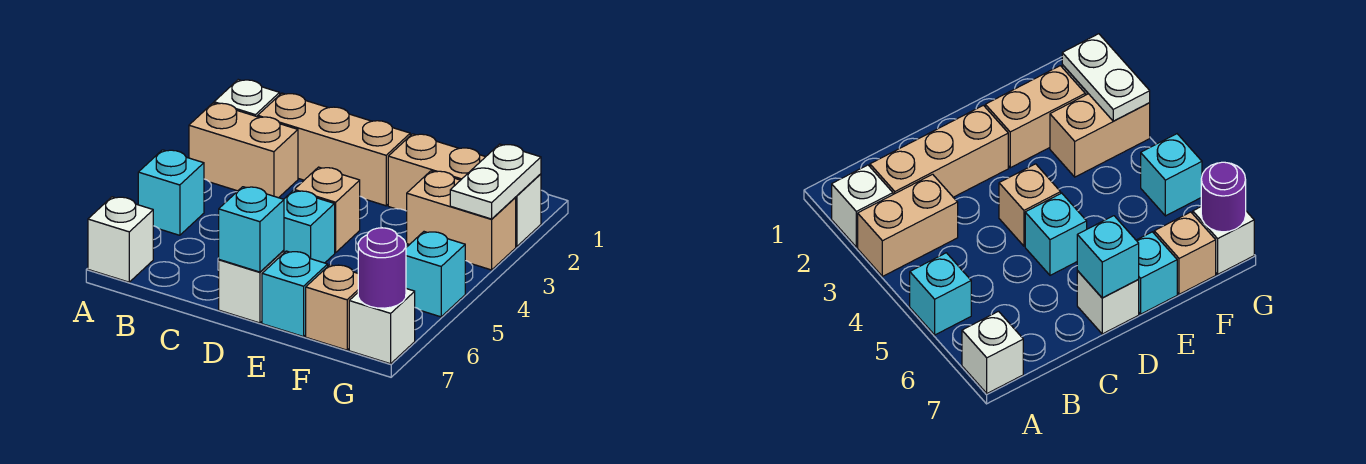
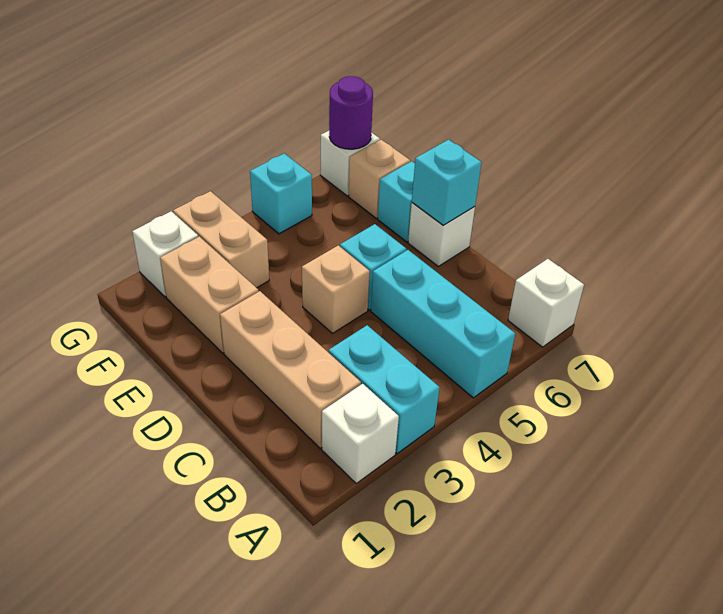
tan brick A3:B3 level 1 -> cyan brick A3:B3 level 1
cyan brick A5 level 1 -> cyan brick A5:C5 level 1
white plate G2:G3 level 2 -> none

